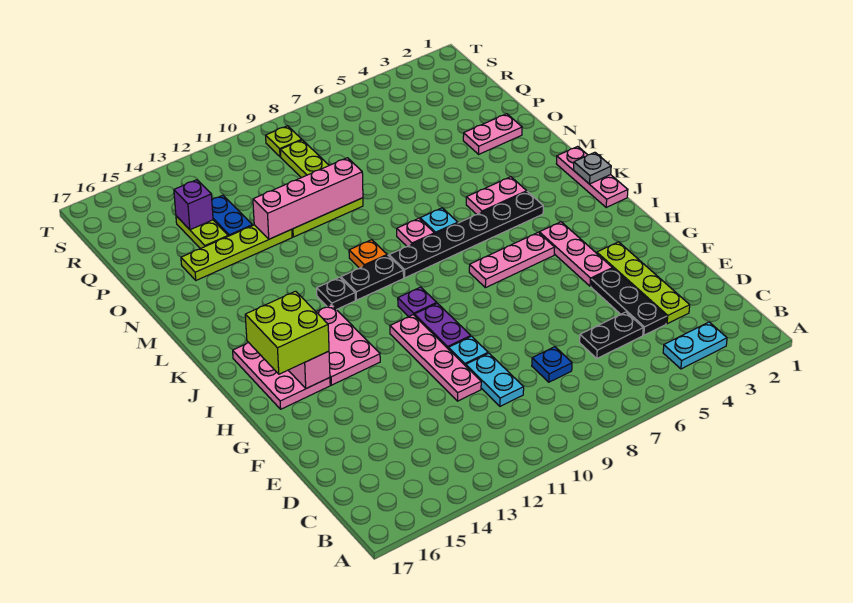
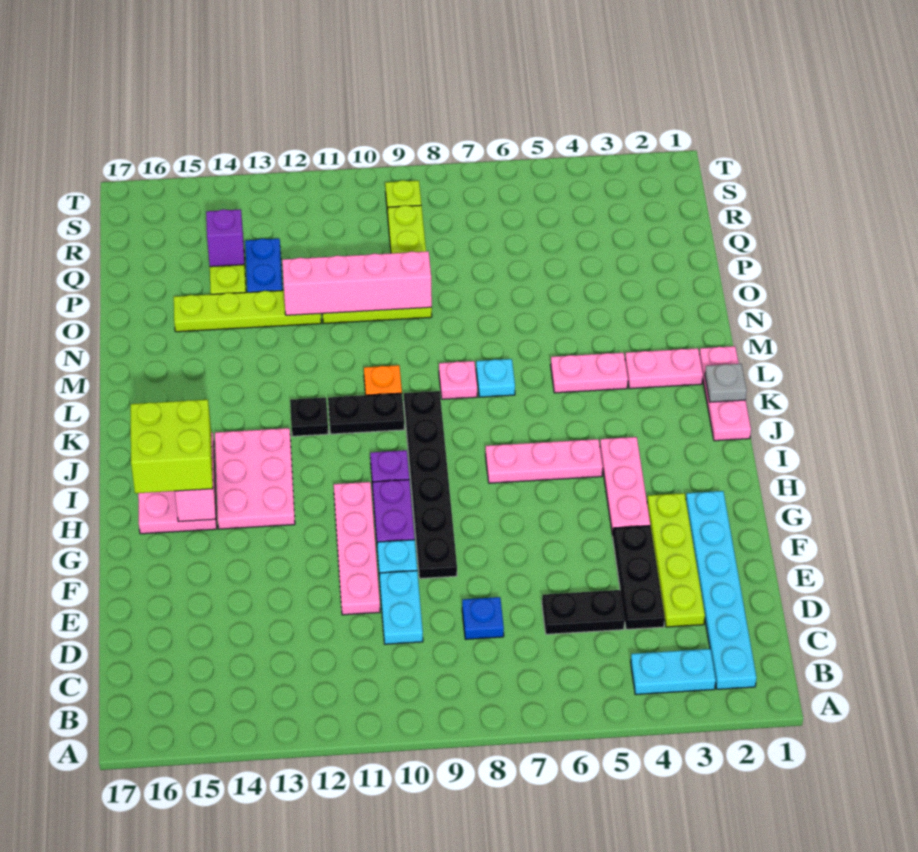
none -> cyan plate B2:G2 level 1
black plate K4:K9 level 1 -> black plate F9:K9 level 1
pink plate O2:O3 level 1 -> pink plate L2:L3 level 1

